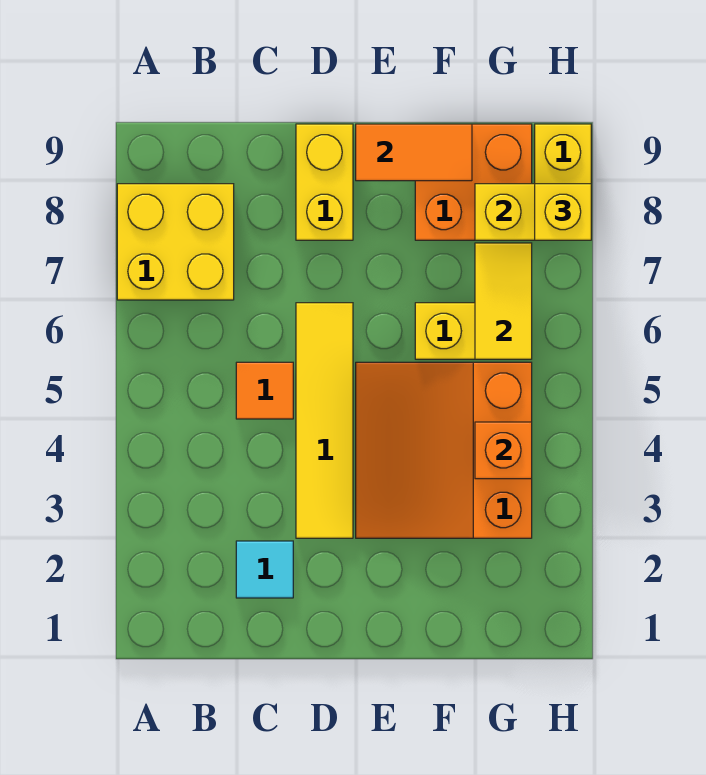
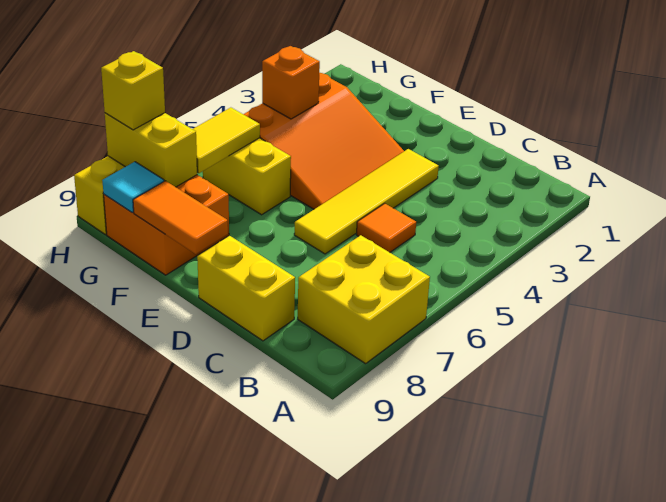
cyan tile C2 level 1 -> cyan tile G9 level 2
yellow brick D8:D9 level 1 -> yellow brick C9:D9 level 1

